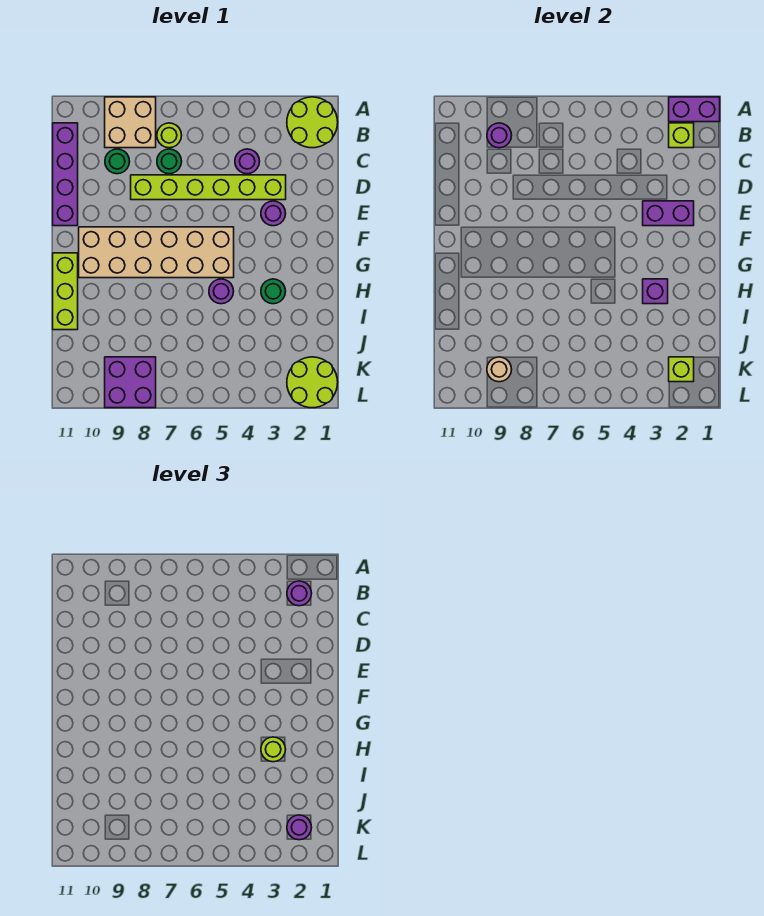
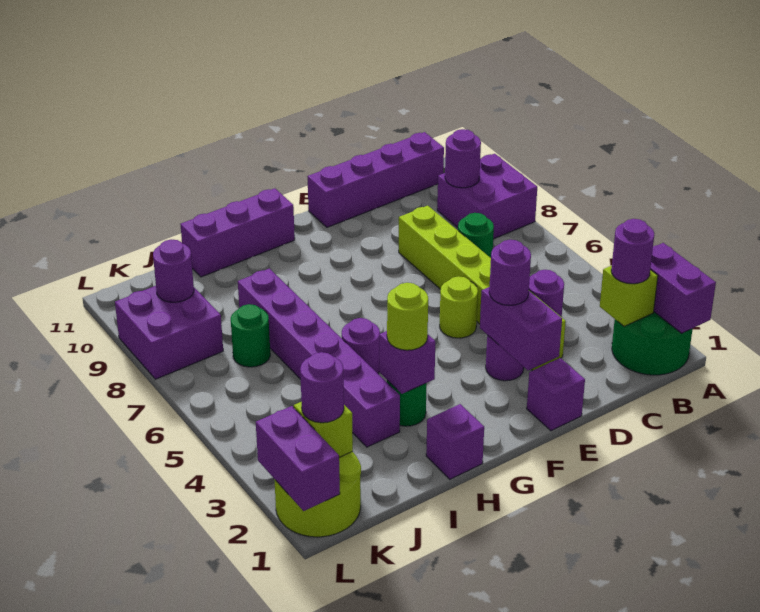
lime round brick A1:B2 level 1 -> green round brick A1:B2 level 1
tan brick A8:B9 level 1 -> purple brick A8:B9 level 1
lime round brick B7 level 1 -> lime round brick E5 level 1
green round brick C9 level 1 -> green round brick J7 level 1
none -> purple brick E1 level 1
none -> purple round brick E3 level 3
tan brick F5:G10 level 1 -> none
lime brick G11:I11 level 1 -> purple brick G11:I11 level 1
none -> purple brick H1 level 1
none -> purple brick I3:I8 level 1
tan round brick K9 level 2 -> purple round brick K9 level 2
none -> purple brick L1:L2 level 2

